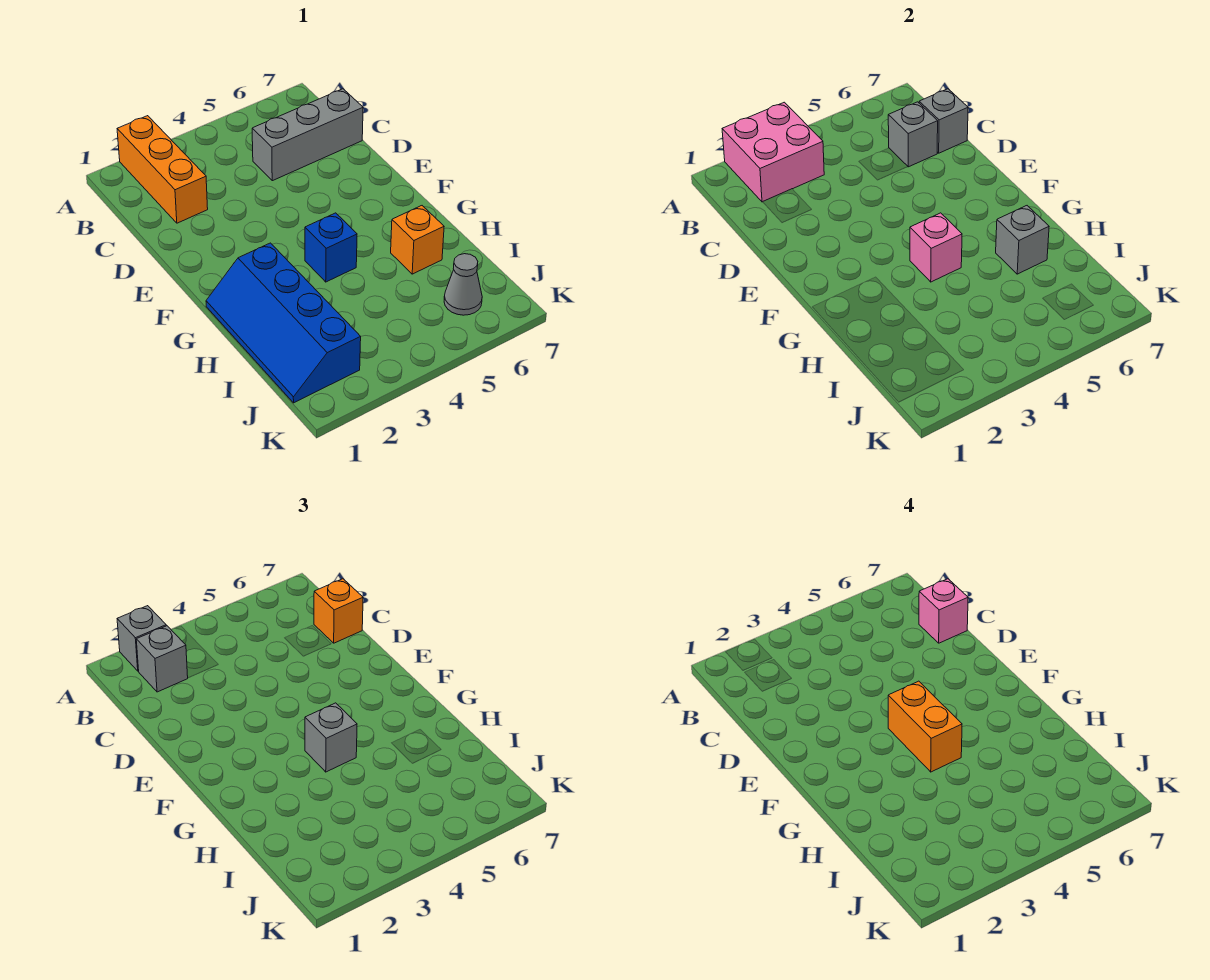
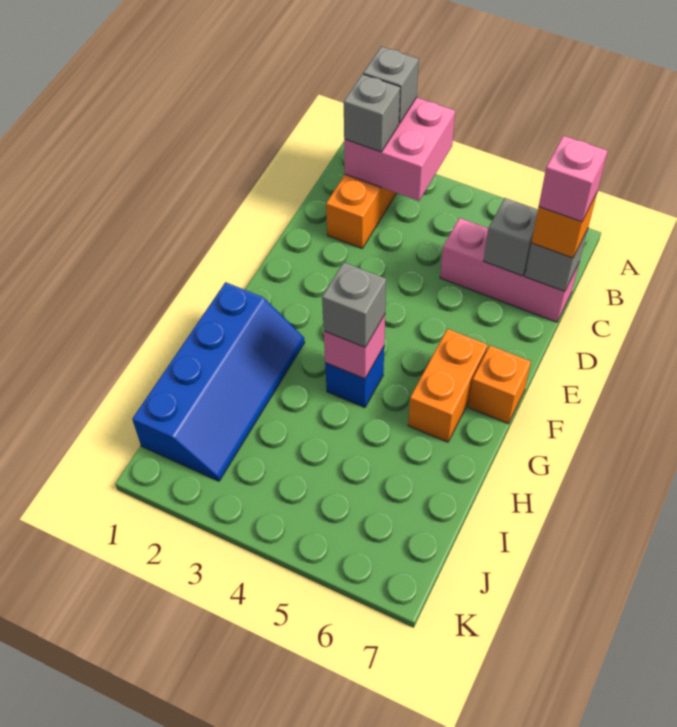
grey brick C5:C7 level 1 -> pink brick C5:C7 level 1
orange brick F4:G4 level 4 -> orange brick F6:G6 level 1
blue slope G1:J2 level 1 top 2 -> blue slope G1:J2 level 1 top 1
orange brick H6 level 1 -> orange brick F7 level 1
grey brick H6 level 2 -> none
grey cone J6 level 1 -> none

